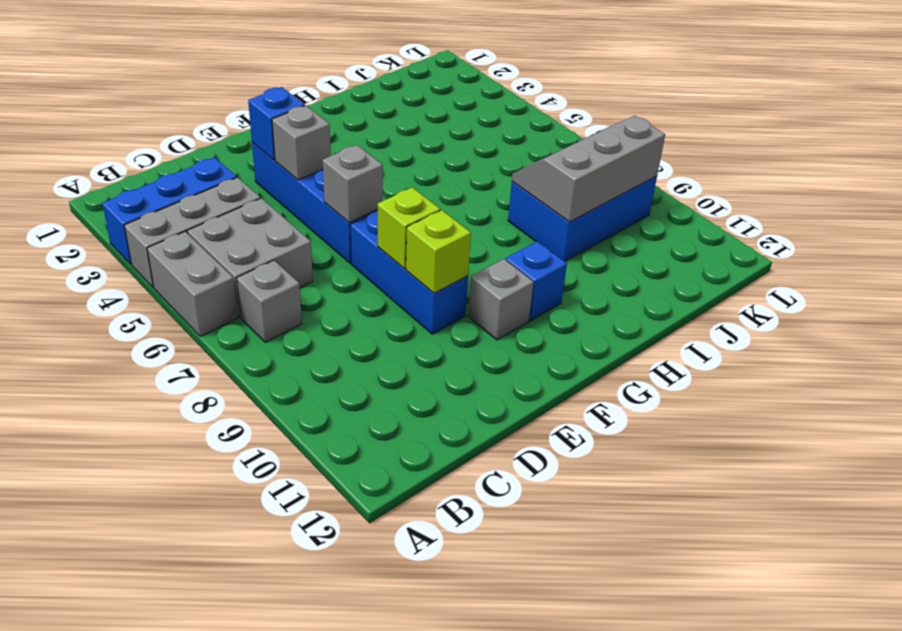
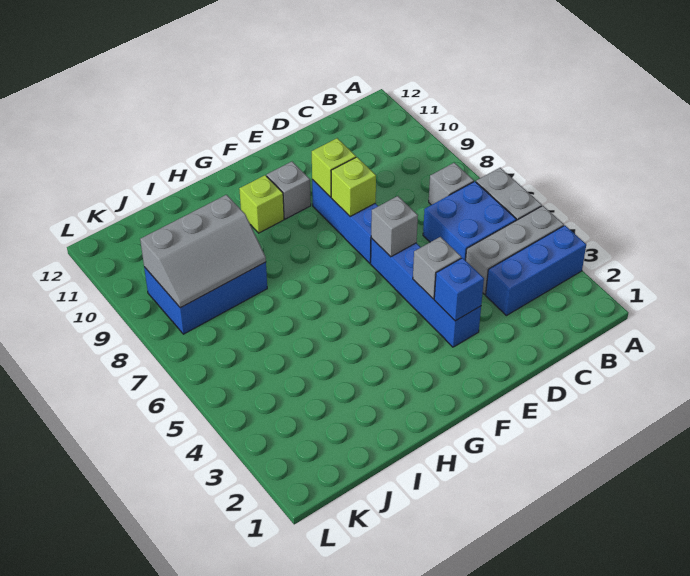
grey brick B5:C6 level 1 -> blue brick B5:C6 level 1
blue brick G10 level 1 -> lime brick G10 level 1

